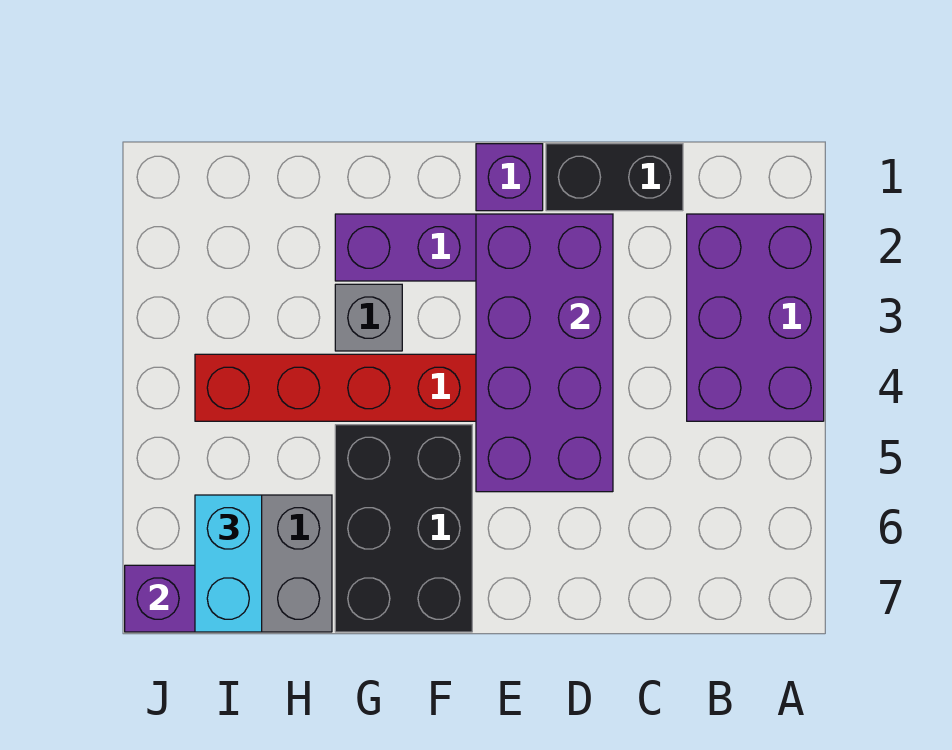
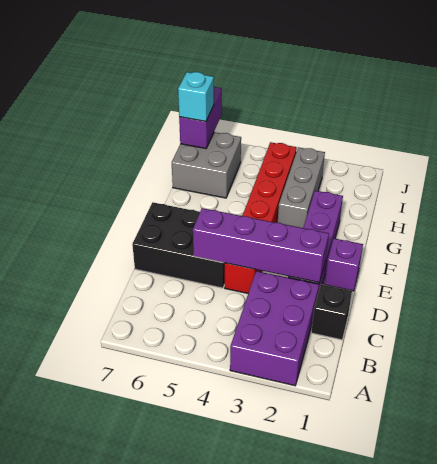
purple brick A2:B4 level 1 -> purple brick A2:C3 level 1
black brick C1:D1 level 1 -> black brick C1 level 1
purple brick D2:E5 level 2 -> purple brick D2:D5 level 2
black brick F5:G7 level 1 -> black brick D5:E7 level 1
grey brick G3 level 1 -> grey brick G3:I3 level 1
cyan brick I6:I7 level 3 -> cyan brick I7 level 3

